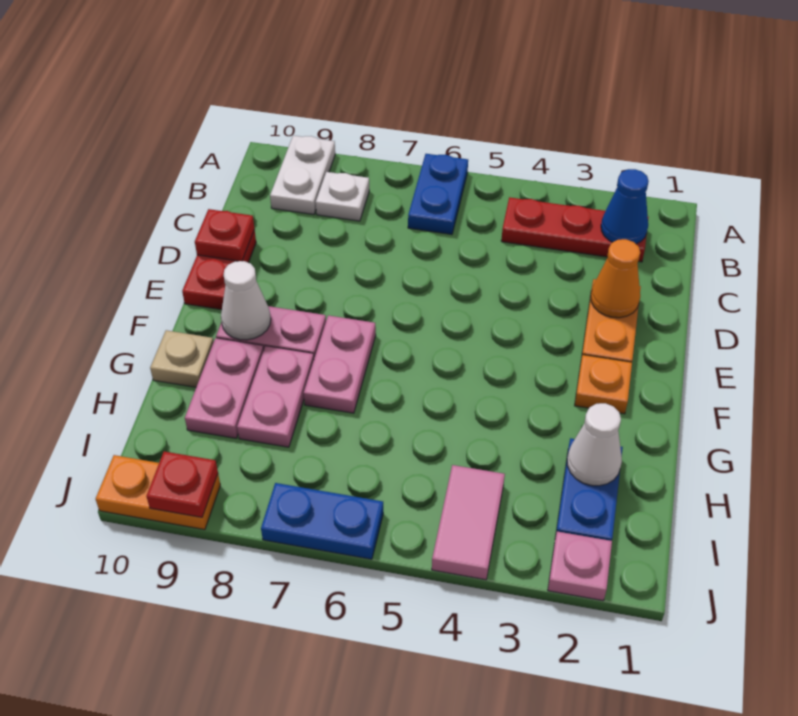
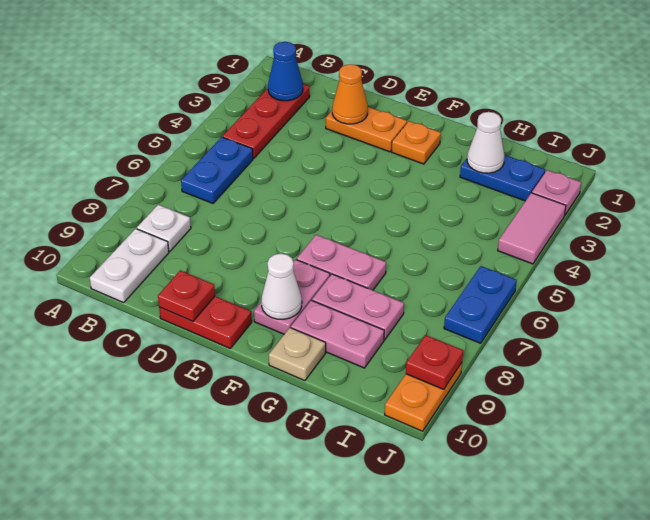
blue plate A6:B6 level 1 -> blue plate B5:B6 level 1
white plate A9:B9 level 1 -> white plate B9:B10 level 1
pink tile I4:J4 level 1 -> pink tile J3:J4 level 1

